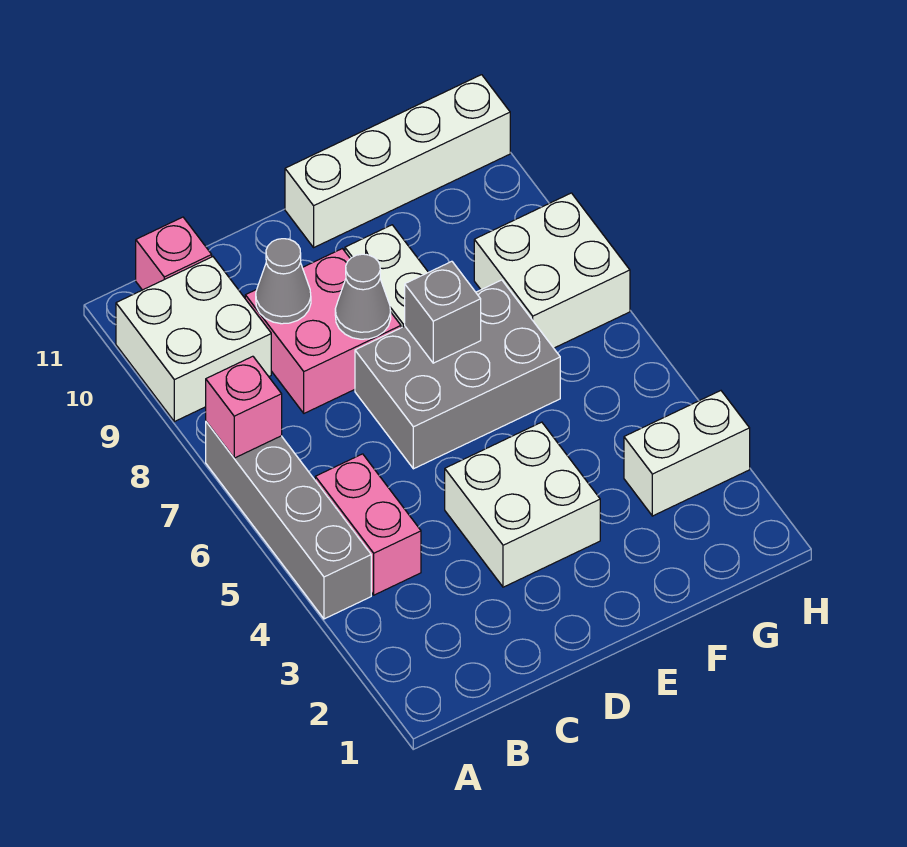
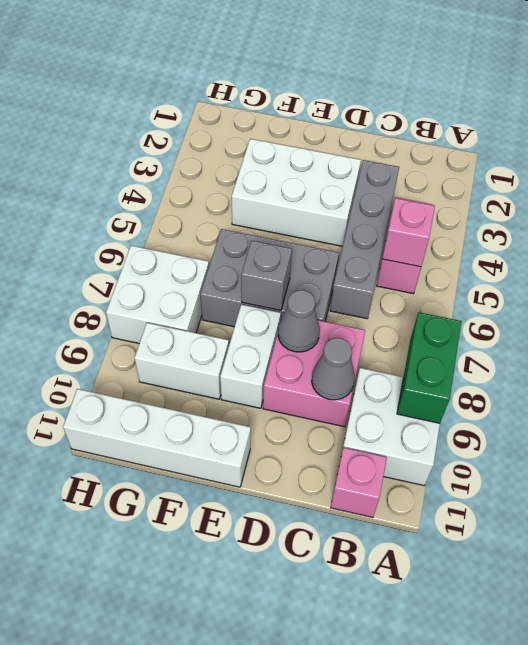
grey brick A4:A7 level 1 -> grey brick C3:C6 level 1
pink brick A7 level 2 -> pink brick B5 level 2
none -> green brick A8:A9 level 2
white brick D3:E4 level 1 -> white brick D3:F4 level 1
white brick G3:H3 level 1 -> white brick F9:G9 level 1

